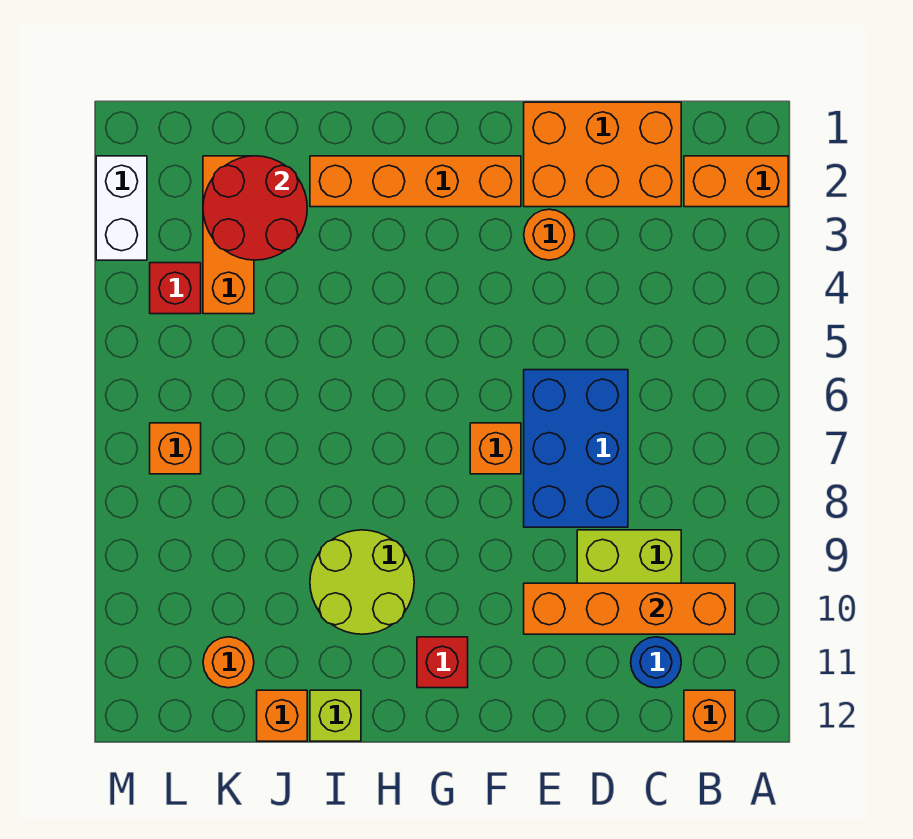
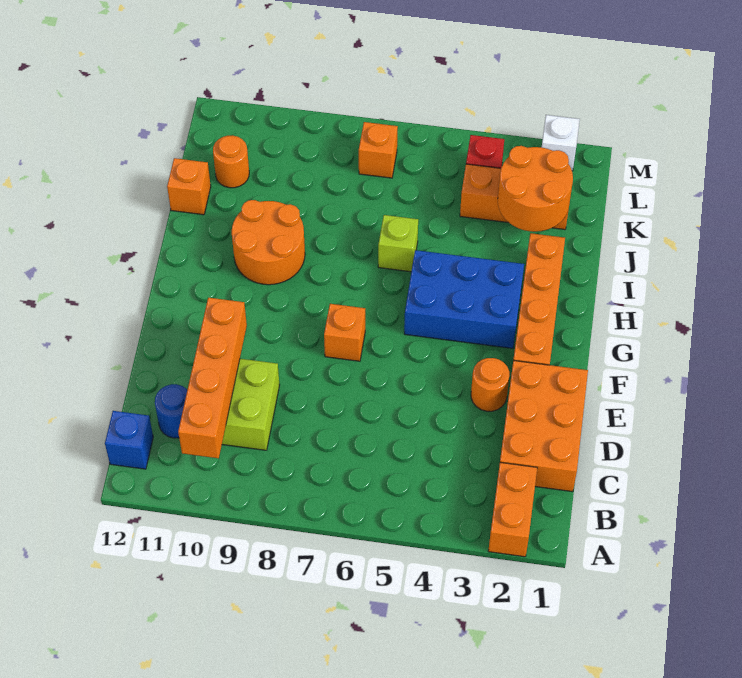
orange brick B12 level 1 -> blue brick B12 level 1
blue brick D6:E8 level 1 -> blue brick G3:H5 level 1
red brick G11 level 1 -> none
lime round brick H9:I10 level 1 -> orange round brick H9:I10 level 1
lime brick I12 level 1 -> lime brick I6 level 1
red round brick J2:K3 level 2 -> orange round brick J2:K3 level 2
white brick M2:M3 level 1 -> white brick M2 level 1

